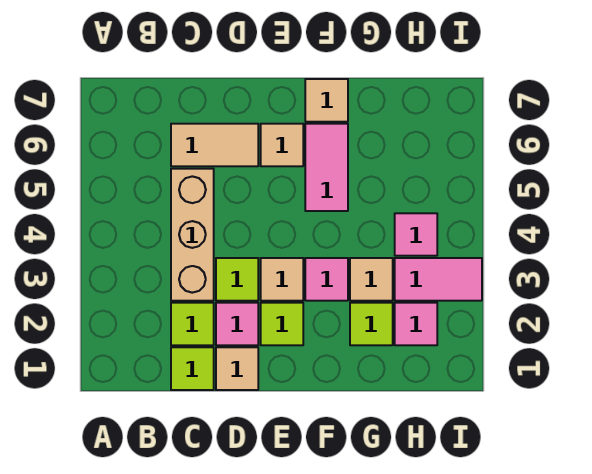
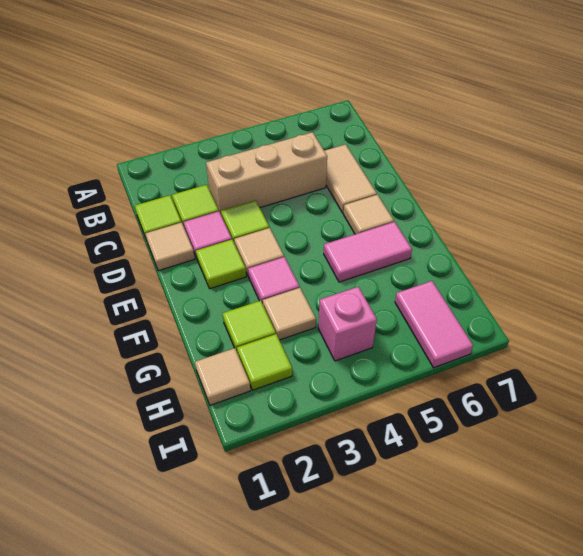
tan tile F7 level 1 -> tan tile H1 level 1
pink tile H2 level 1 -> lime tile H2 level 1
pink tile H3:I3 level 1 -> pink tile H6:I6 level 1
pink tile H4 level 1 -> pink brick H4 level 1

